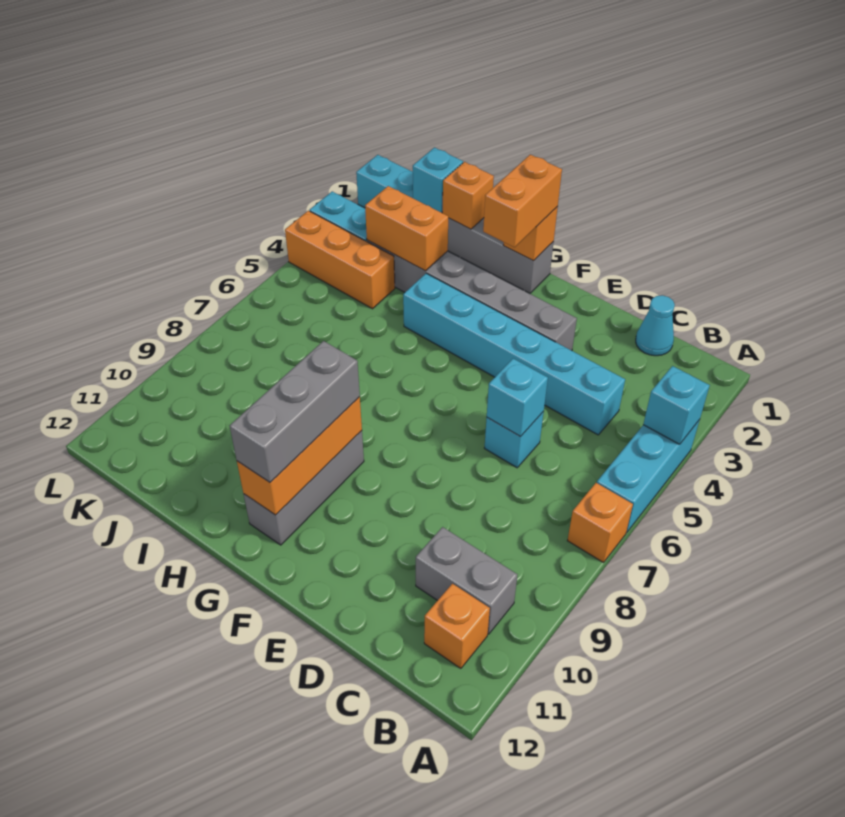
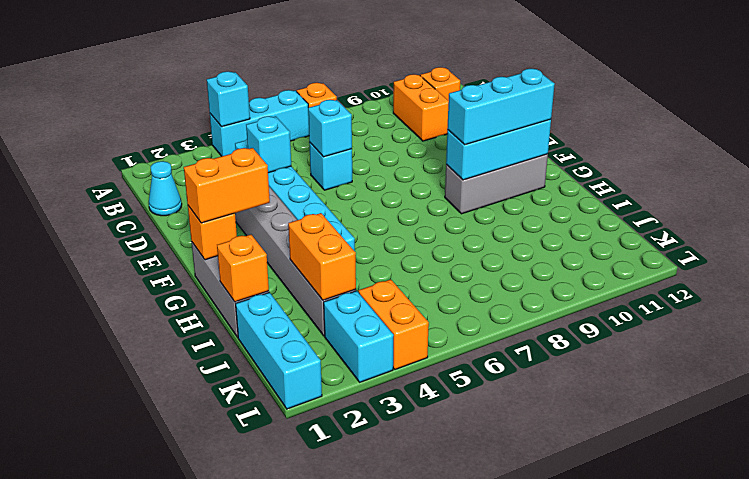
grey brick B10:C10 level 1 -> orange brick B10:C10 level 1
orange brick G9:G11 level 2 -> cyan brick G9:G11 level 2
grey brick G9:G11 level 3 -> cyan brick G9:G11 level 3
cyan brick J1 level 2 -> cyan brick D4 level 2
orange brick J4:L4 level 1 -> orange brick K4:L4 level 1

